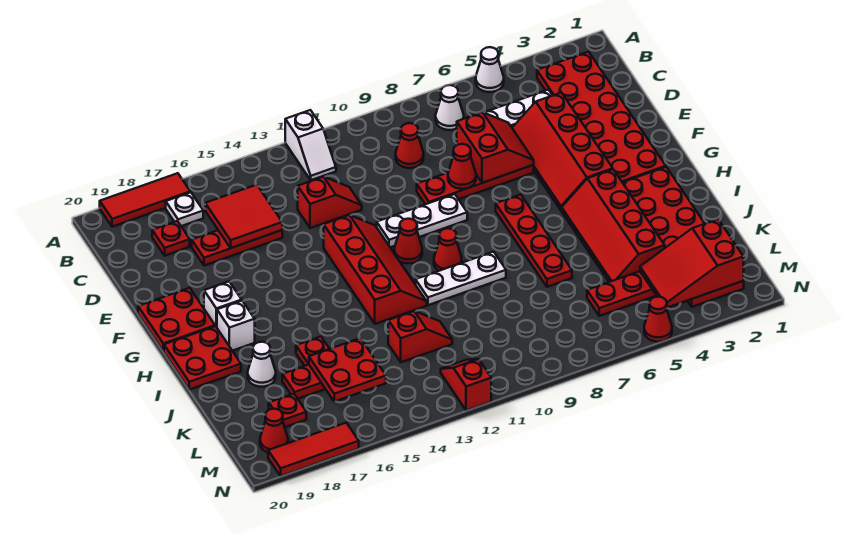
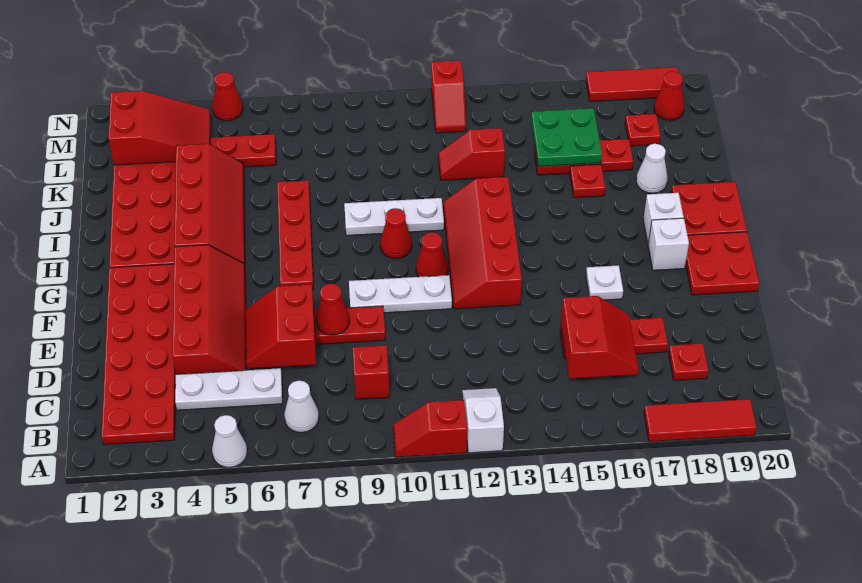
white plate B17 level 1 -> white plate F16 level 1
red cone C9 level 1 -> red brick C9 level 1
red tile C15:D16 level 2 -> red slope C15:D16 level 2 top 15
red slope D12:D13 level 1 top 13 -> red slope A10:A11 level 1 top 11
red plate K15:L16 level 2 -> green plate K15:L16 level 2

